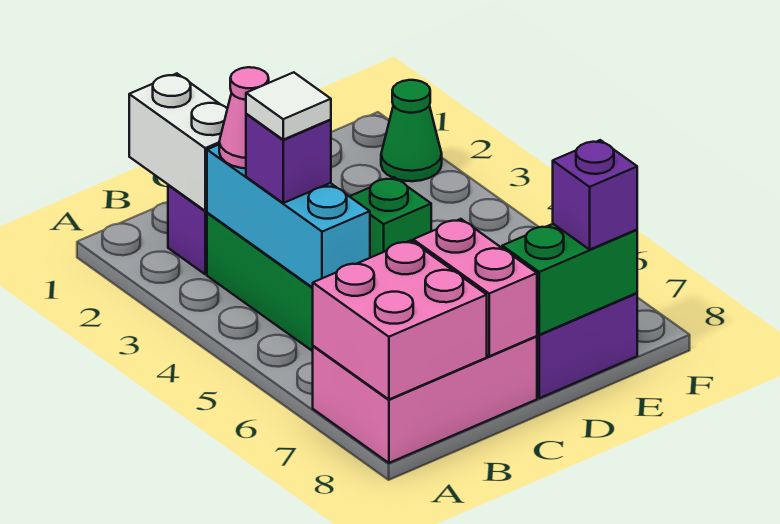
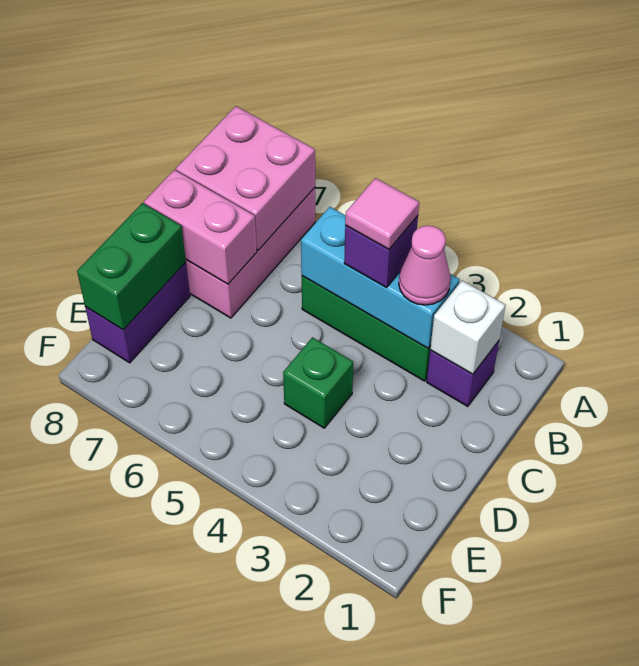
white brick B1:B2 level 2 -> white brick B2 level 2
white tile B4 level 4 -> pink tile B4 level 4
purple brick E8 level 3 -> none
green cone F2 level 1 -> none

